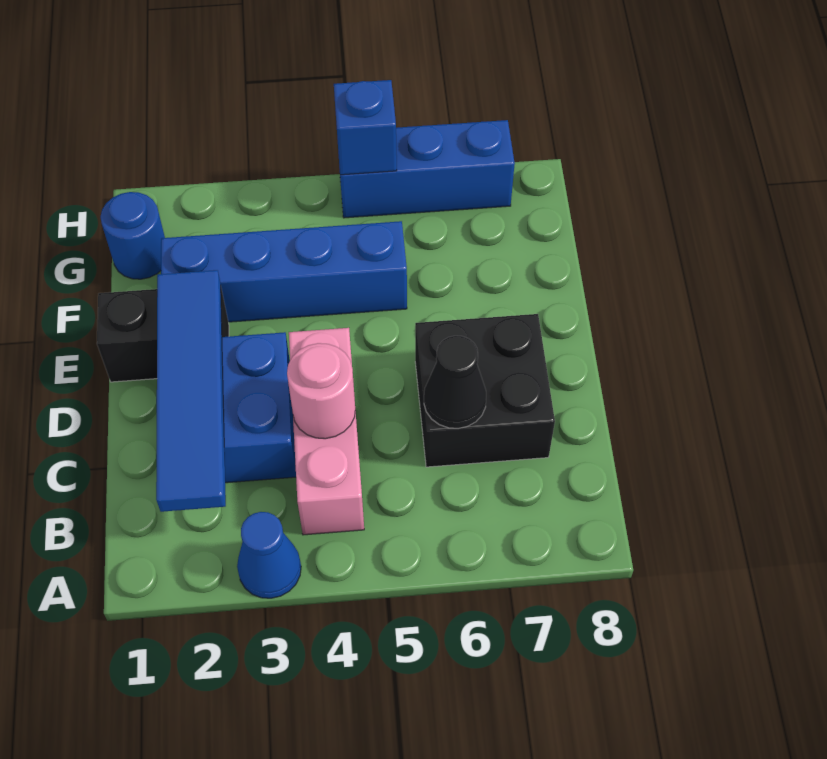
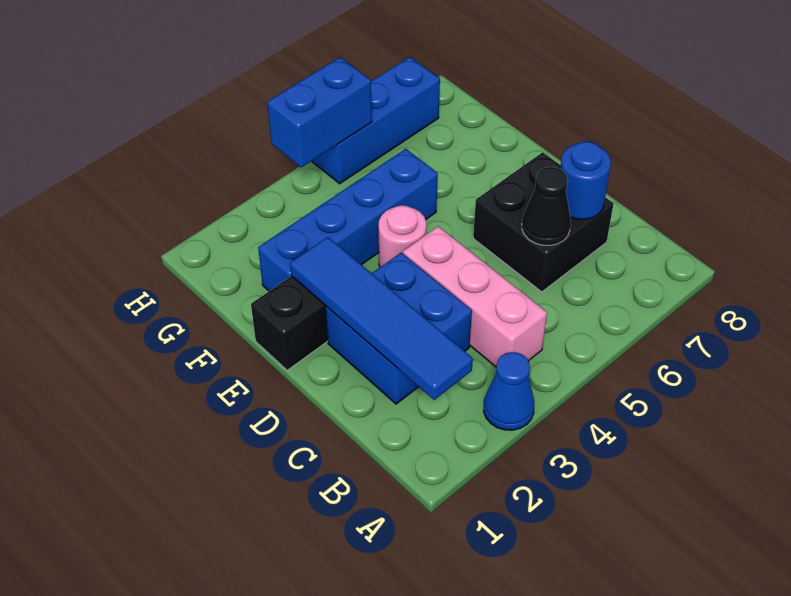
pink round brick C4 level 2 -> pink round brick E4 level 1
blue round brick G1 level 1 -> blue round brick C7 level 2
blue brick H5 level 2 -> blue brick H4:H5 level 2

